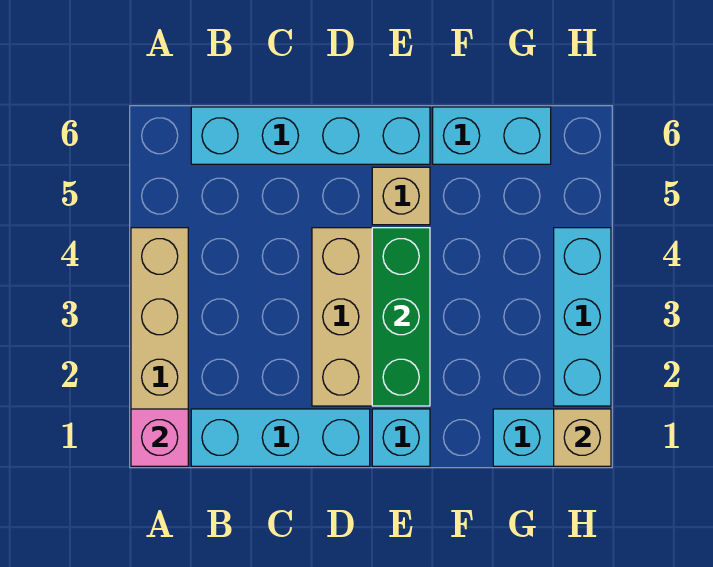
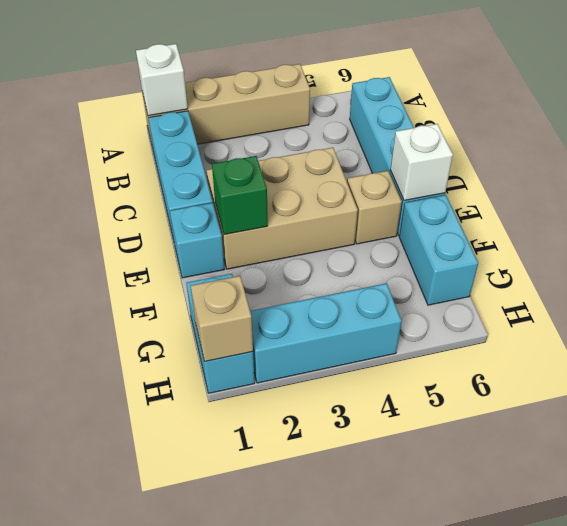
pink brick A1 level 2 -> white brick A1 level 2
green brick E2:E4 level 2 -> green brick E2 level 2
none -> white brick E6 level 2

